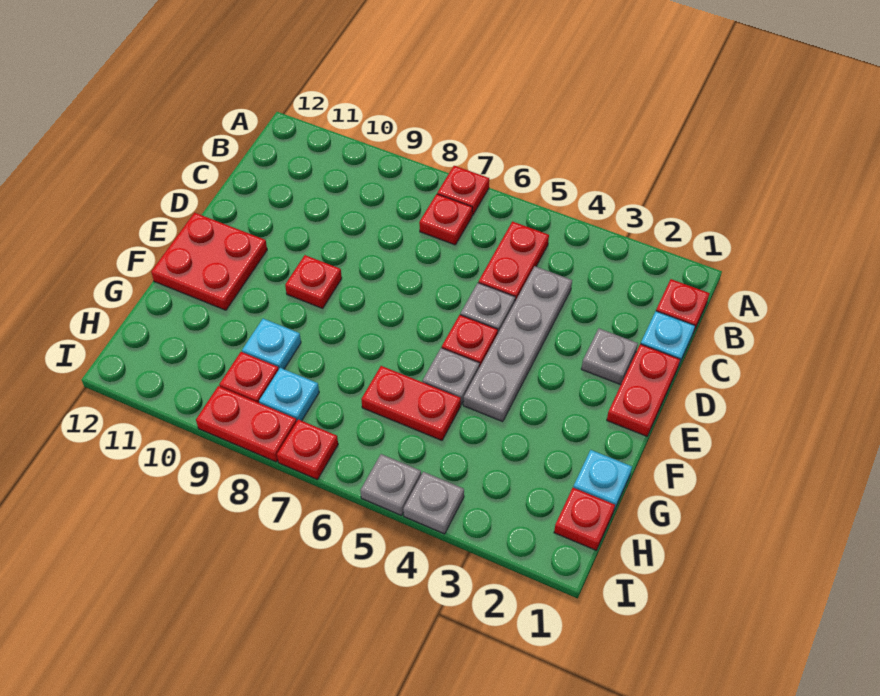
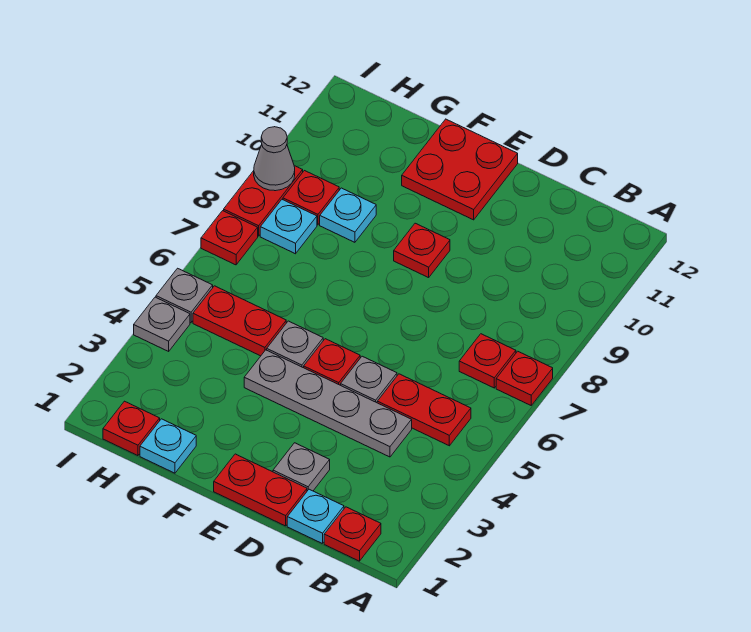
red plate G5:G6 level 1 -> red plate G5:H5 level 1
none -> grey cone I9 level 2

